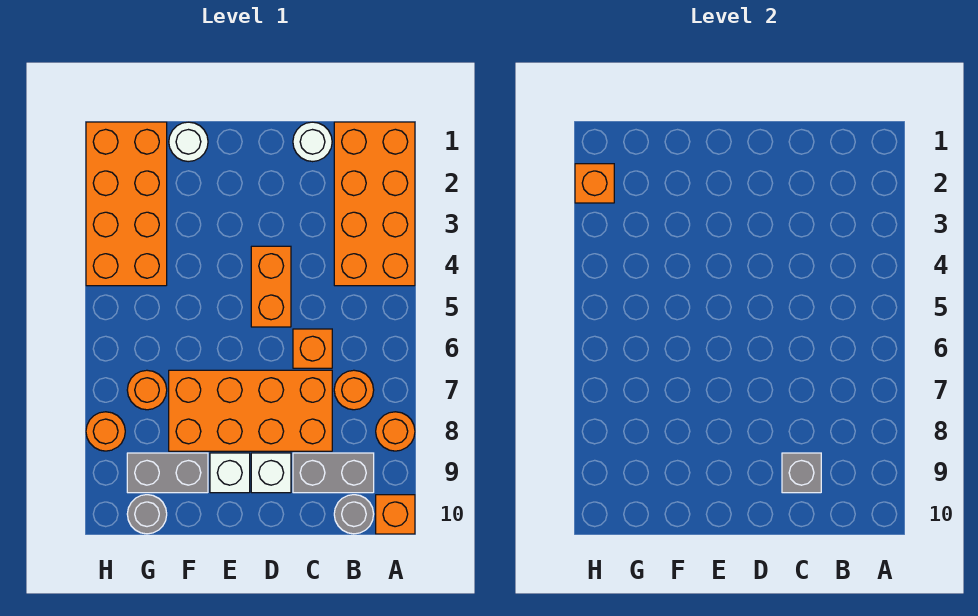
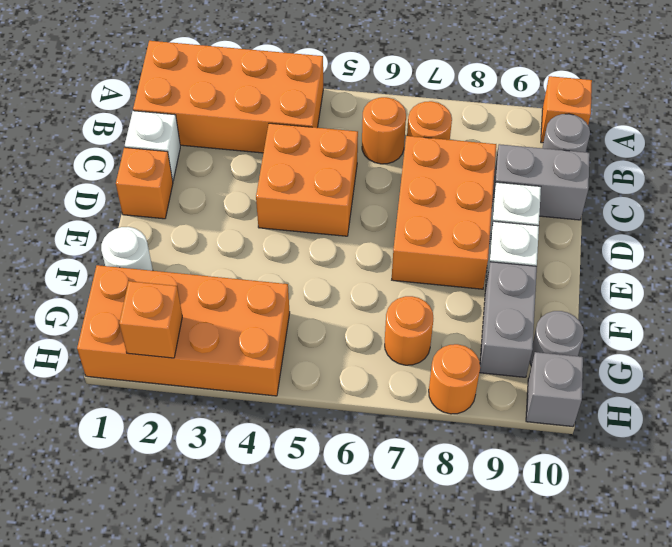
orange round brick A8 level 1 -> orange round brick B6 level 1
grey brick B9:C9 level 1 -> grey brick C9:C10 level 1
white round brick C1 level 1 -> white brick C1 level 1
orange brick C6 level 1 -> orange brick D1 level 1
orange brick C7:F8 level 1 -> orange brick C7:E8 level 1
grey brick C9 level 2 -> grey brick H10 level 1
orange brick D4:D5 level 1 -> orange brick C4:D5 level 1

